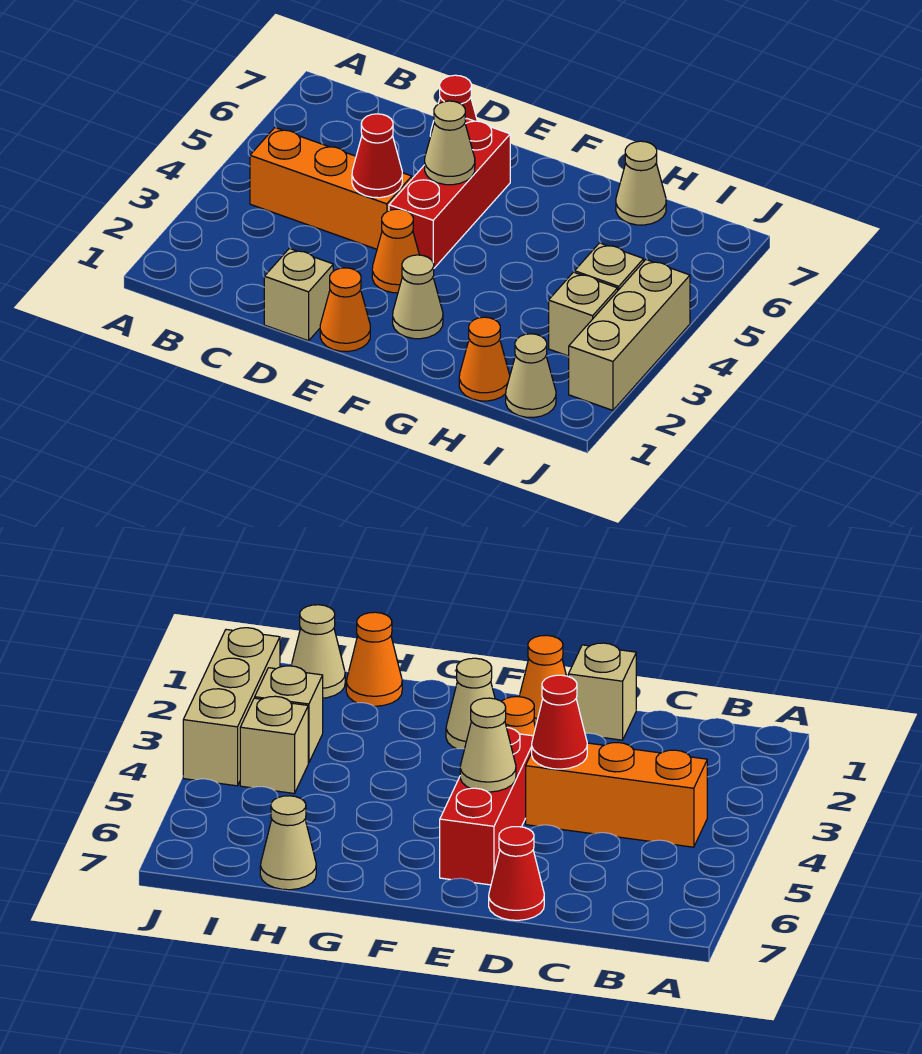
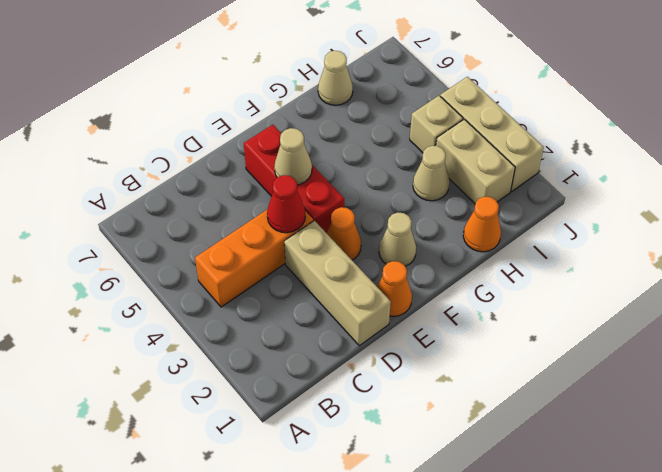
tan brick D1 level 1 -> tan brick D1:D3 level 1
red cone D7 level 1 -> none
tan cone I1 level 1 -> tan cone H3 level 1
tan brick I3 level 1 -> tan brick I2:I3 level 1

